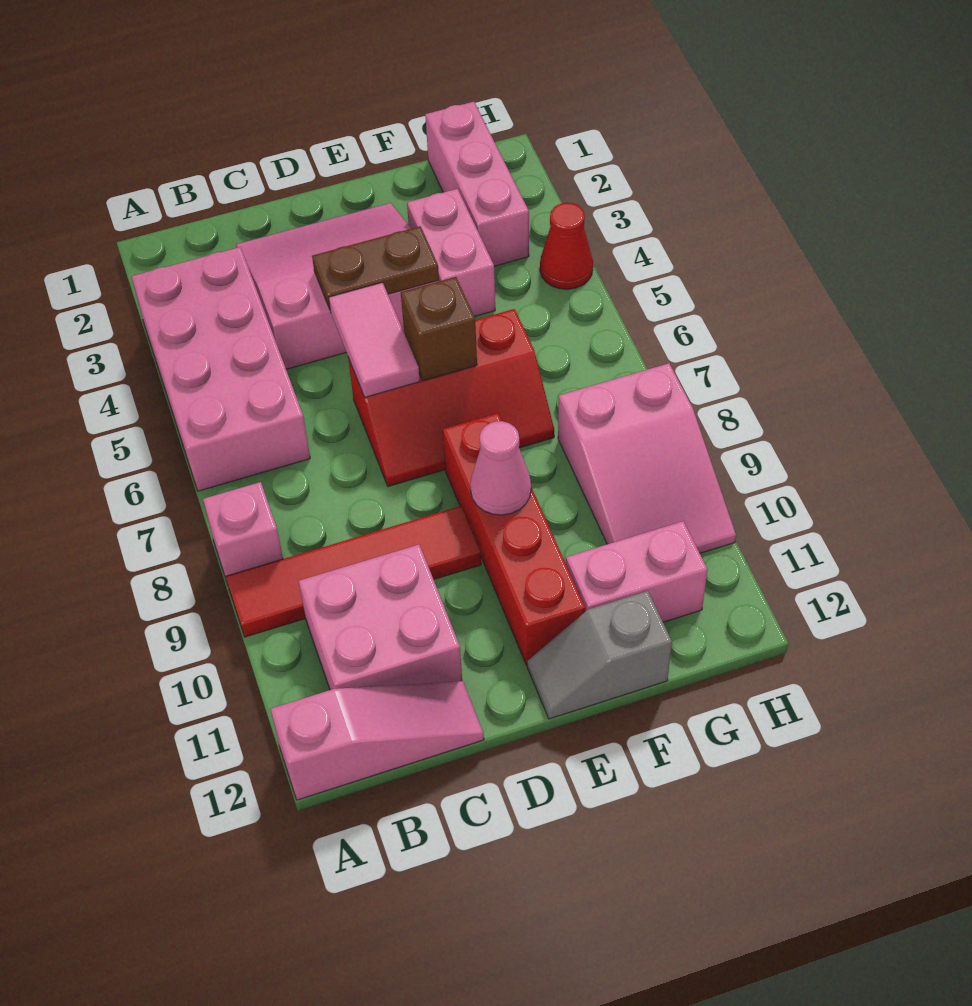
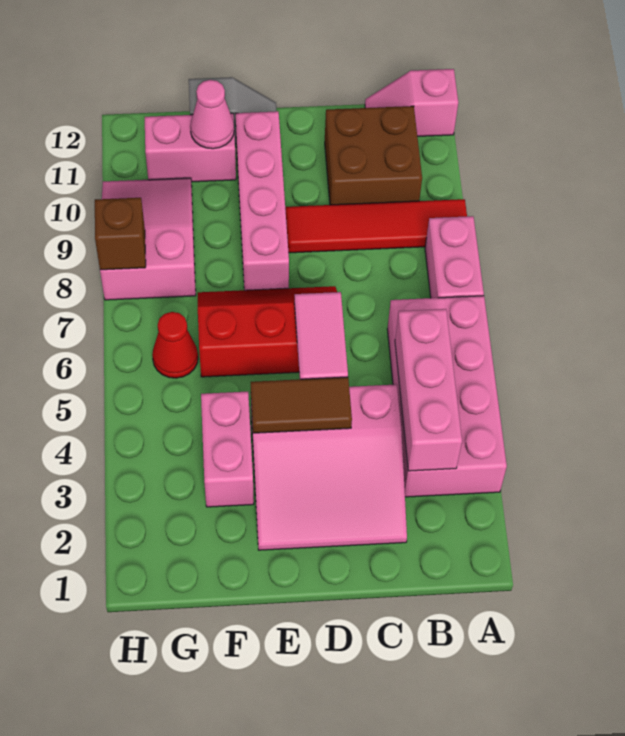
pink brick A8 level 1 -> pink brick A7:A8 level 1
pink slope A12:C12 level 1 top A -> pink slope A12:B12 level 1 top A
pink brick B10:C11 level 1 -> brown brick B10:C11 level 1
brown plate D4:E4 level 2 -> brown tile D4:E4 level 2
brown brick E6 level 2 -> brown brick H8 level 2
red brick E8:E11 level 1 -> pink brick E8:E11 level 1
pink cone E9 level 2 -> pink cone F11 level 2
pink brick G1:G3 level 1 -> pink brick B3:B5 level 2
red cone H4 level 1 -> red cone G6 level 1

